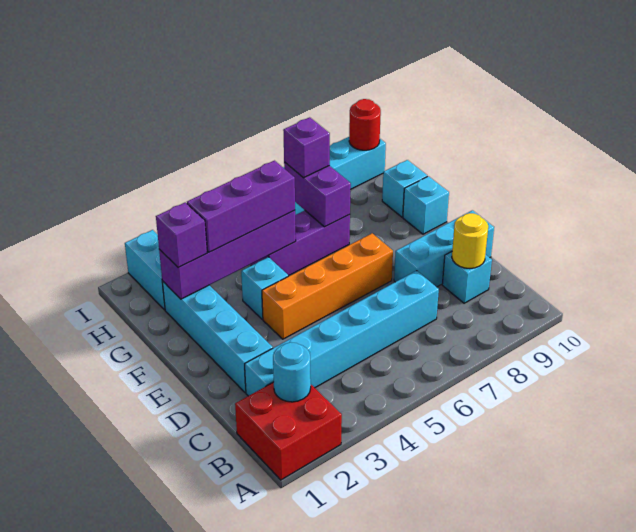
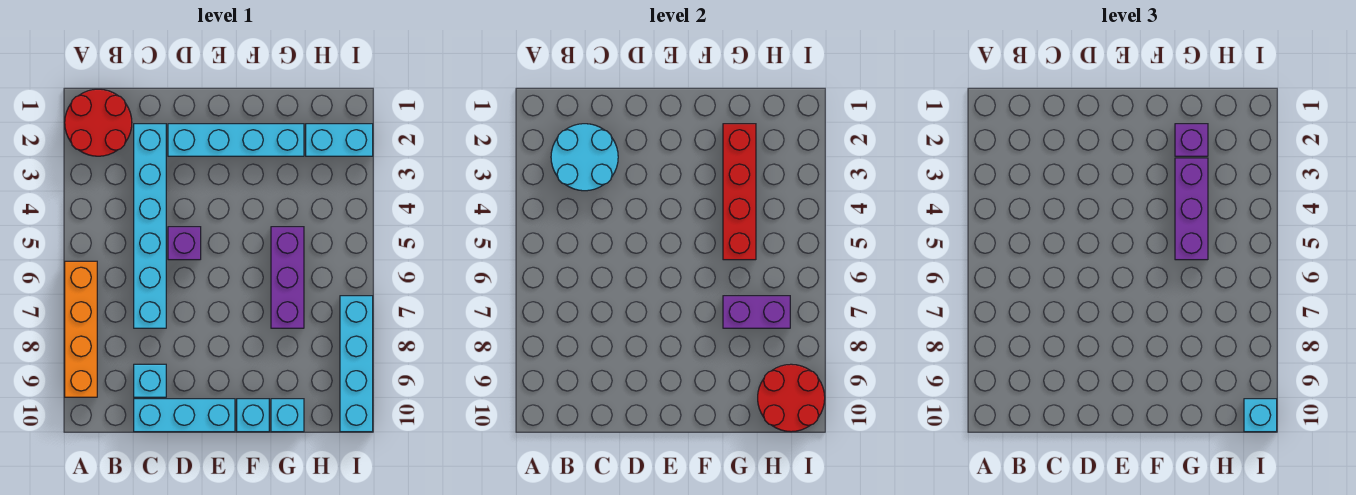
red brick A1:B2 level 1 -> red round brick A1:B2 level 1
cyan round brick B2 level 2 -> cyan round brick B2:C3 level 2
yellow round brick C9 level 2 -> none
cyan brick D8:D10 level 1 -> cyan brick C10:E10 level 1
orange brick E4:E7 level 1 -> orange brick A6:A9 level 1
cyan brick F4 level 1 -> cyan brick I10 level 3
purple brick G2:G5 level 2 -> red brick G2:G5 level 2
purple brick H7 level 3 -> purple brick D5 level 1
red round brick I10 level 2 -> red round brick H9:I10 level 2

